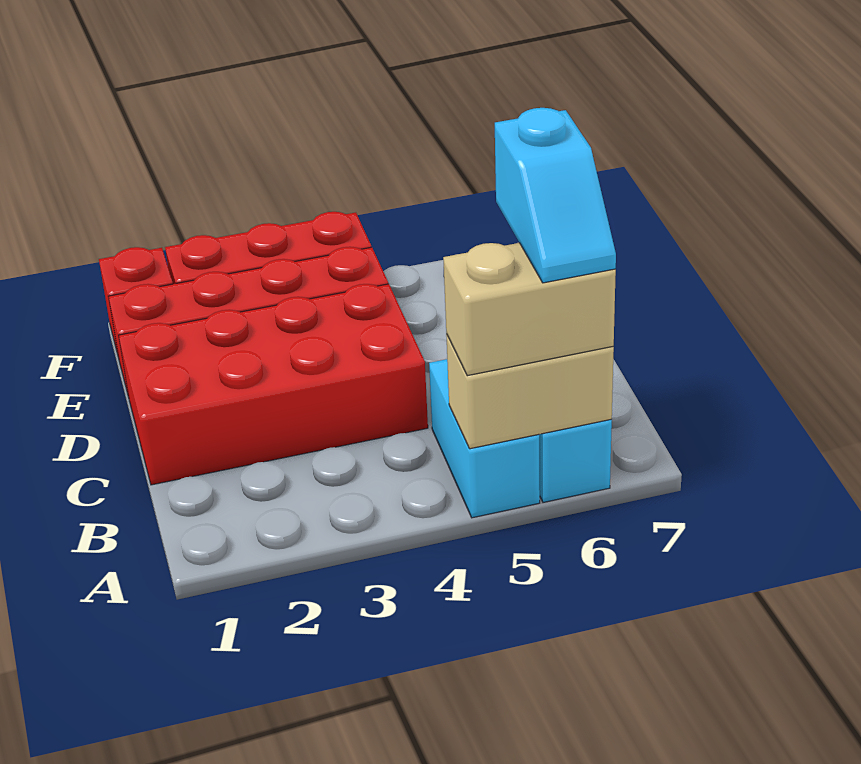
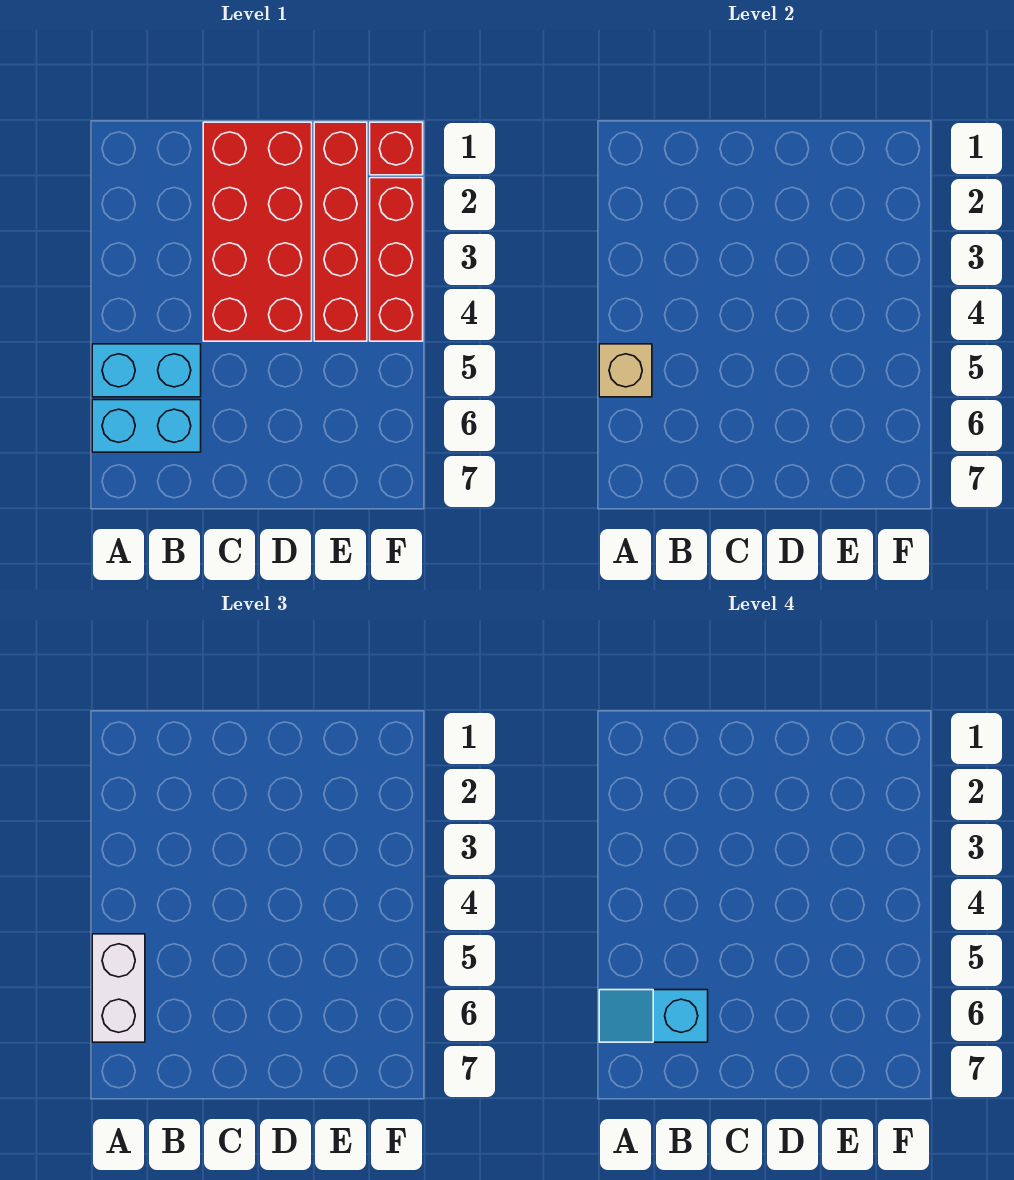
tan brick A5:A6 level 2 -> tan brick A5 level 2
tan brick A5:A6 level 3 -> white brick A5:A6 level 3

